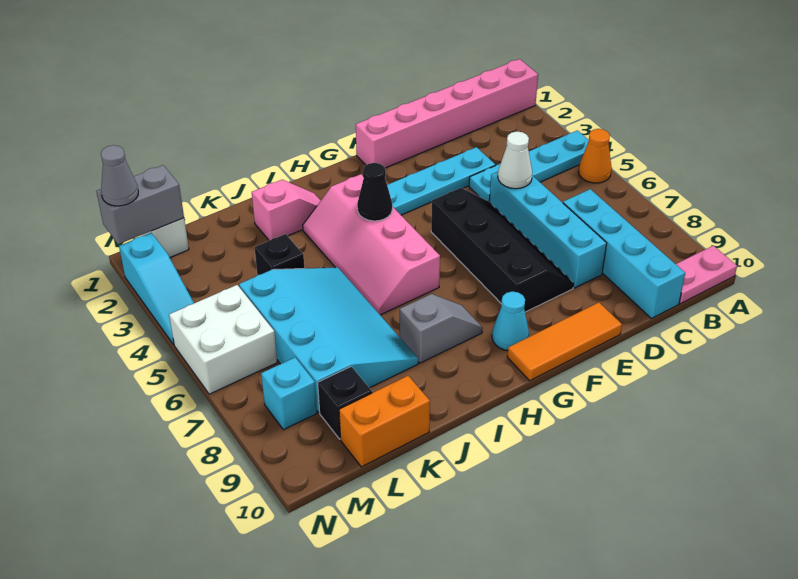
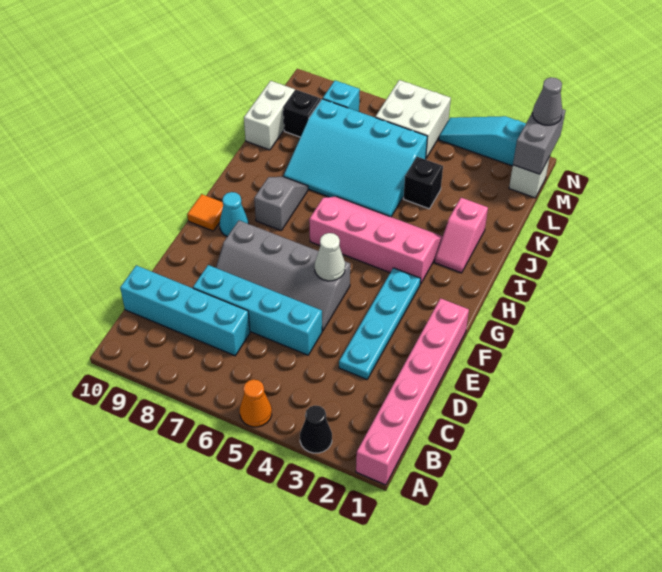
cyan plate A4:D4 level 1 -> none
pink plate A10:B10 level 1 -> none
white cone D5 level 2 -> white cone F5 level 2
black slope E5:F8 level 1 top F -> grey slope E5:F8 level 1 top F
orange tile E10:G10 level 1 -> orange tile G10 level 1
black cone H4 level 2 -> black cone A3 level 1
grey slope H8:I8 level 1 top I -> grey slope H8:I8 level 1 top H
orange brick K10:L10 level 1 -> white brick K10:L10 level 1

